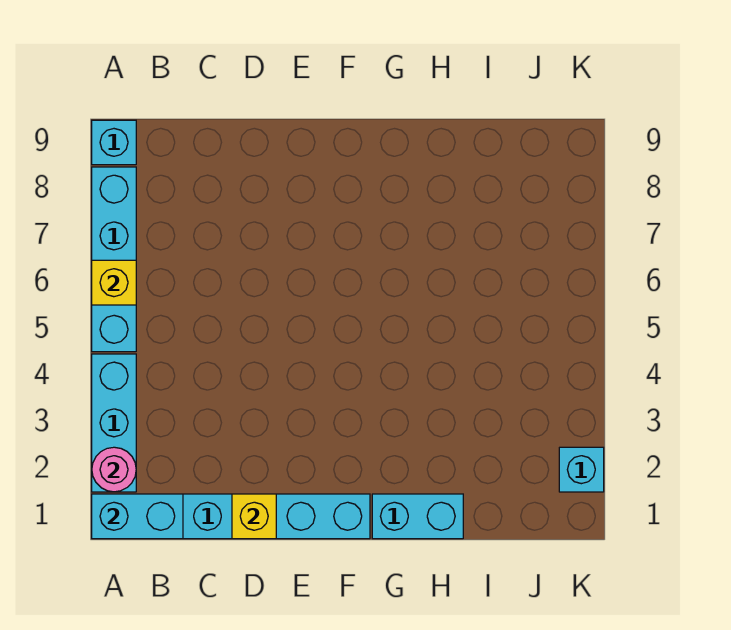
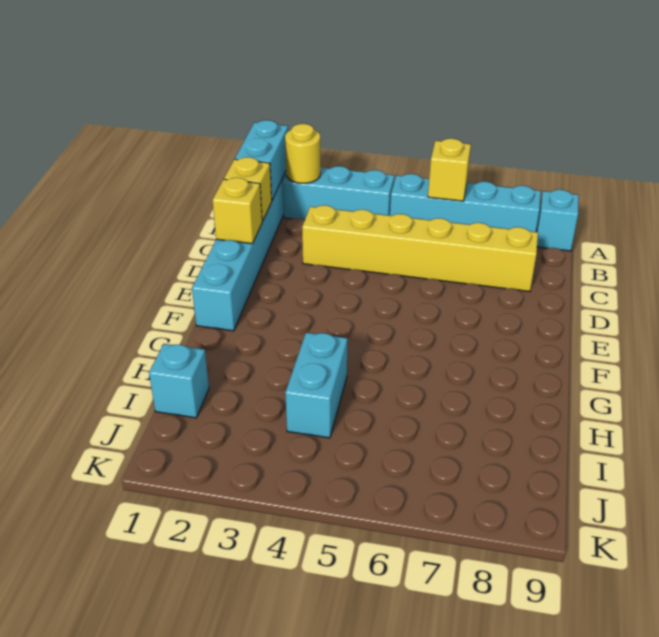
pink round brick A2 level 2 -> yellow round brick A2 level 2
none -> yellow brick C1 level 2
none -> yellow brick C3:C8 level 1
cyan brick G1:H1 level 1 -> cyan brick H4:I4 level 1
cyan brick K2 level 1 -> cyan brick I1 level 1

